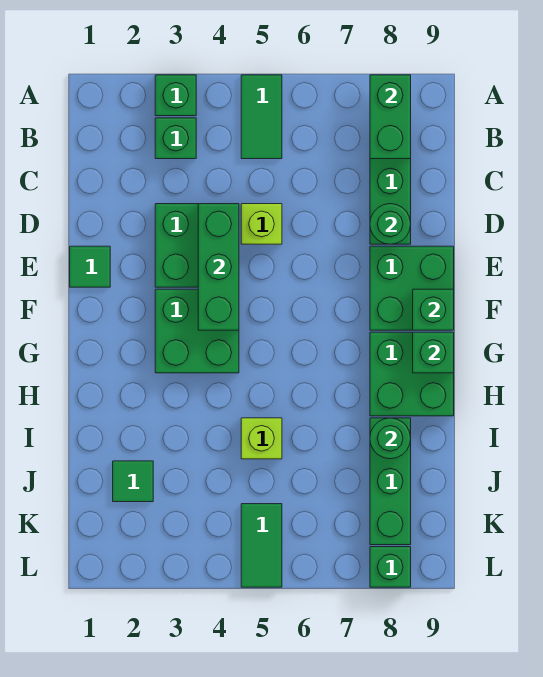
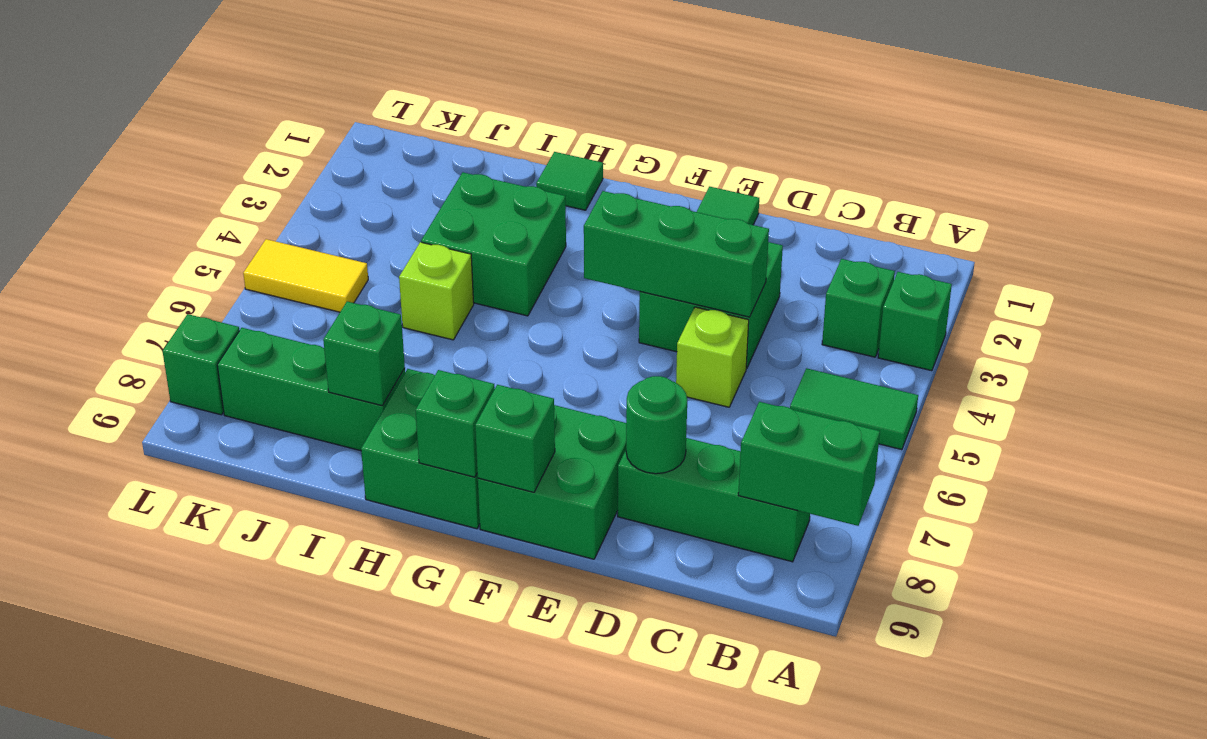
green brick F3:G4 level 1 -> green brick H3:I4 level 1
green round brick I8 level 2 -> green brick I8 level 2
green tile J2 level 1 -> green tile H1 level 1
green tile K5:L5 level 1 -> yellow tile K5:L5 level 1

